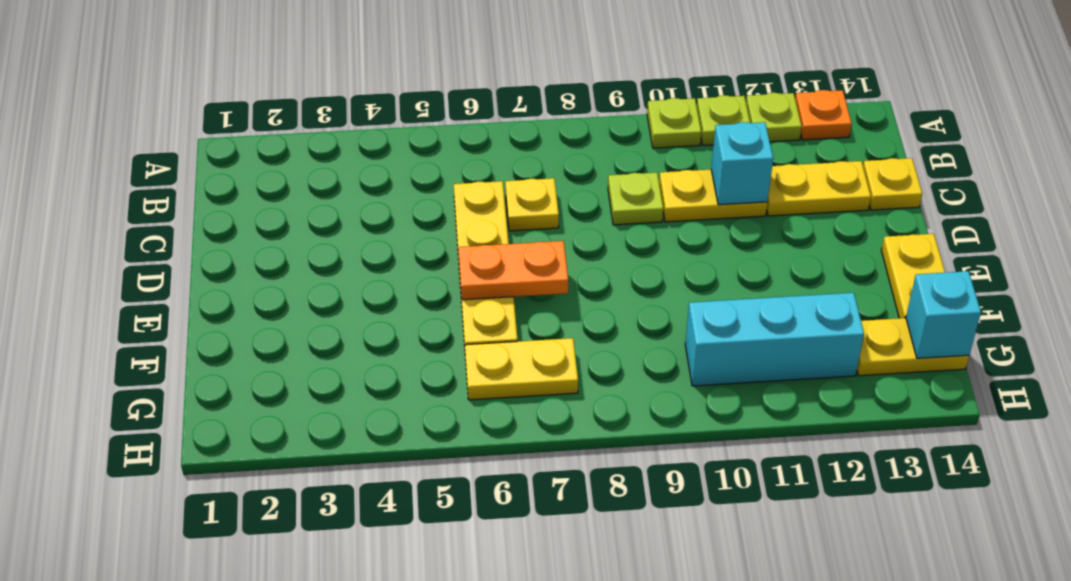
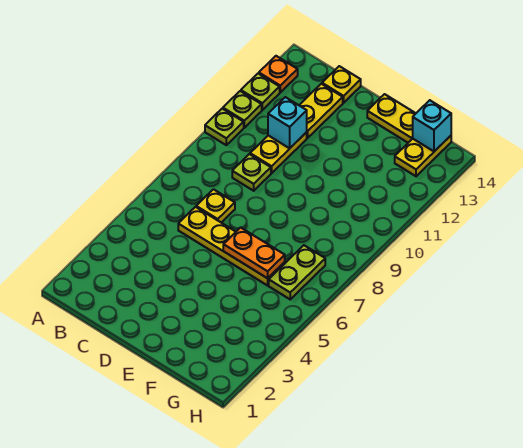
orange plate E6:E7 level 2 -> orange plate E6:F6 level 2
yellow plate G6:G7 level 1 -> lime plate G6:G7 level 1
cyan brick G10:G12 level 1 -> none

